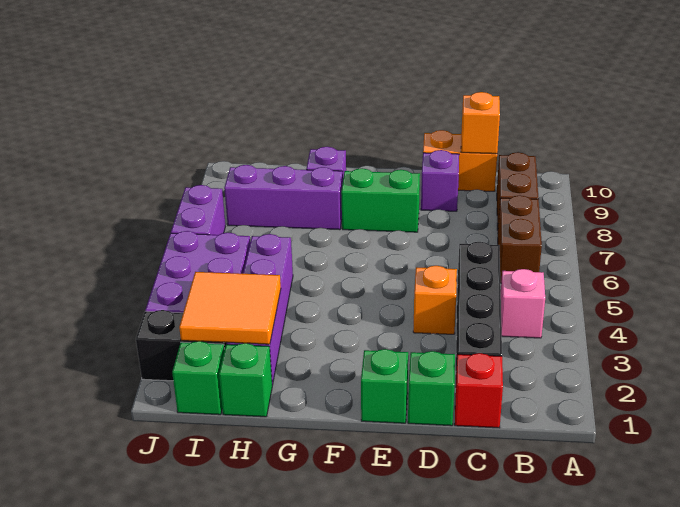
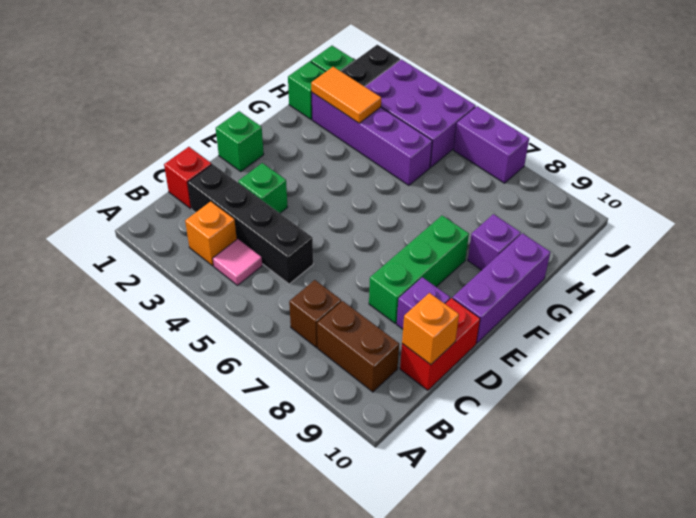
pink brick B4 level 1 -> pink tile B4 level 1
brown brick B6:B7 level 1 -> brown brick B7 level 1
orange brick C10:D10 level 1 -> red brick C10:D10 level 1
green brick D1 level 1 -> green brick D3 level 1
orange brick D4 level 1 -> orange brick B3 level 1
green brick E8:F8 level 1 -> green brick D8:F8 level 1
purple brick G8:I8 level 1 -> purple brick E10:G10 level 1
orange tile H2:I3 level 2 -> orange tile H2:H3 level 2

